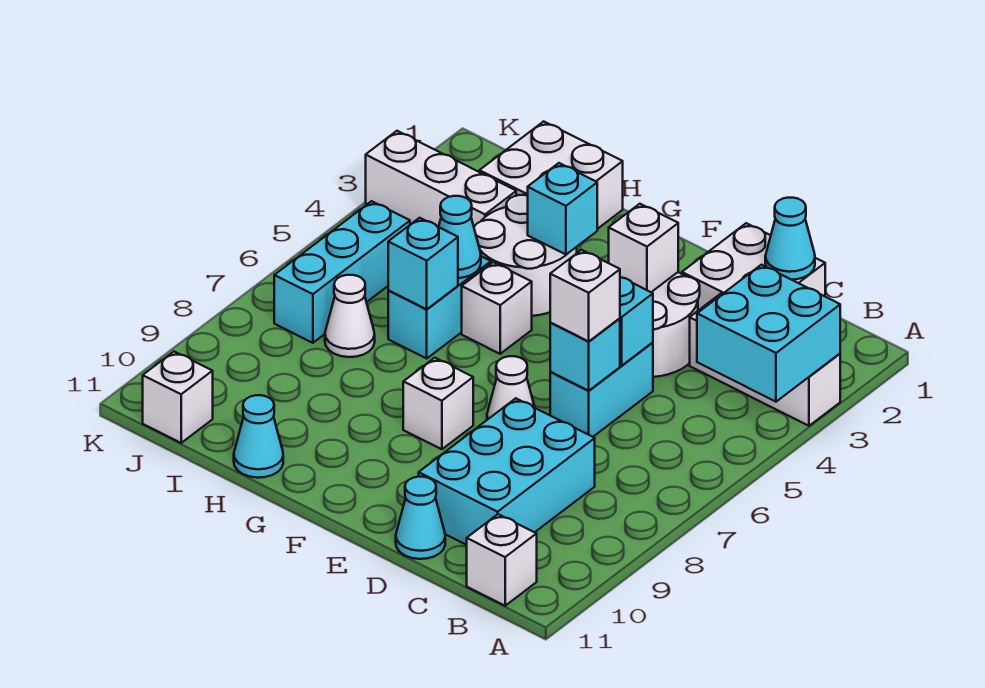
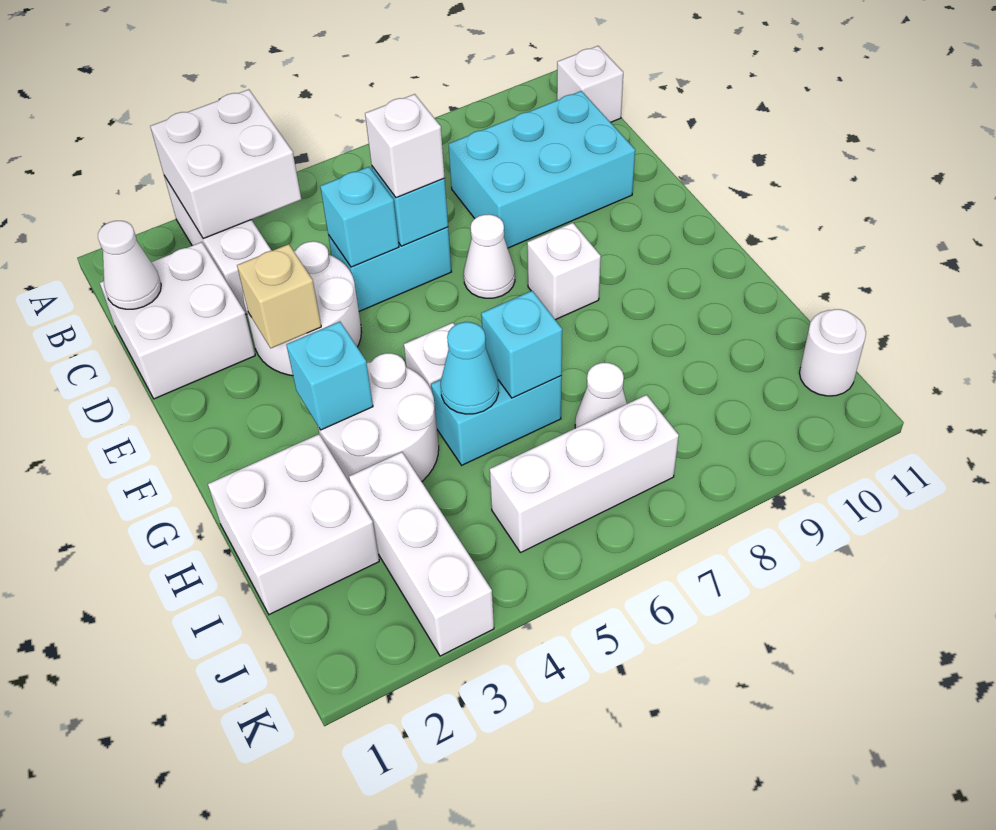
cyan brick A3:B4 level 2 -> white brick A3:B4 level 2
cyan cone C1 level 2 -> white cone C1 level 2
cyan cone D11 level 1 -> none
white brick E3 level 2 -> tan brick E3 level 2
cyan cone H11 level 1 -> none
cyan brick J5:J7 level 1 -> white brick J5:J7 level 1
white brick J11 level 1 -> white round brick J11 level 1

